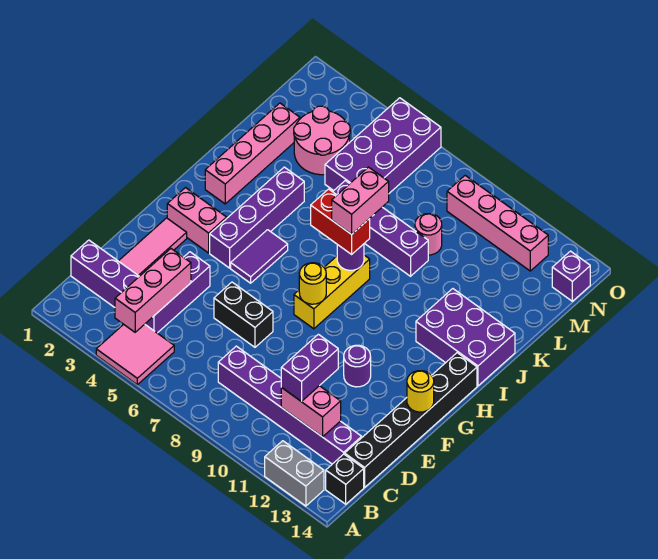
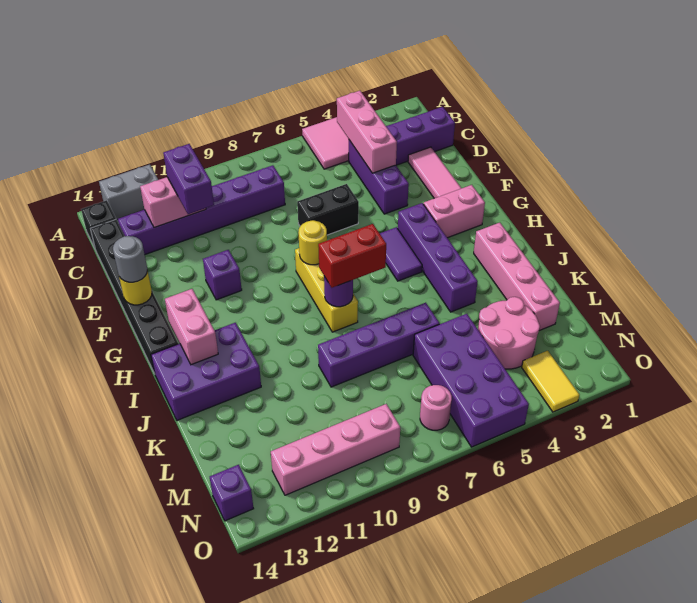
purple round brick F11 level 1 -> purple brick F11 level 1
none -> grey round brick F14 level 3
pink brick I8:J8 level 4 -> pink brick H13:I13 level 2
pink round brick L9 level 1 -> pink round brick N7 level 1
none -> yellow tile N3:O3 level 1

